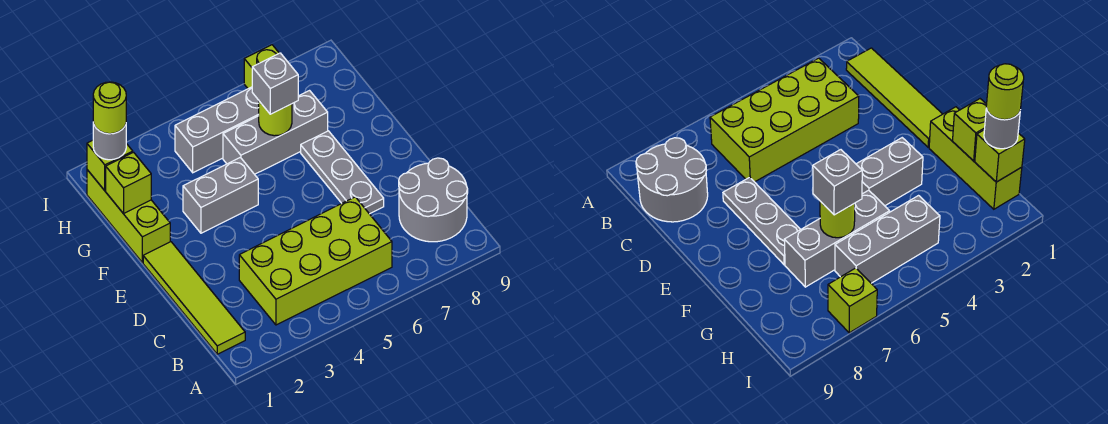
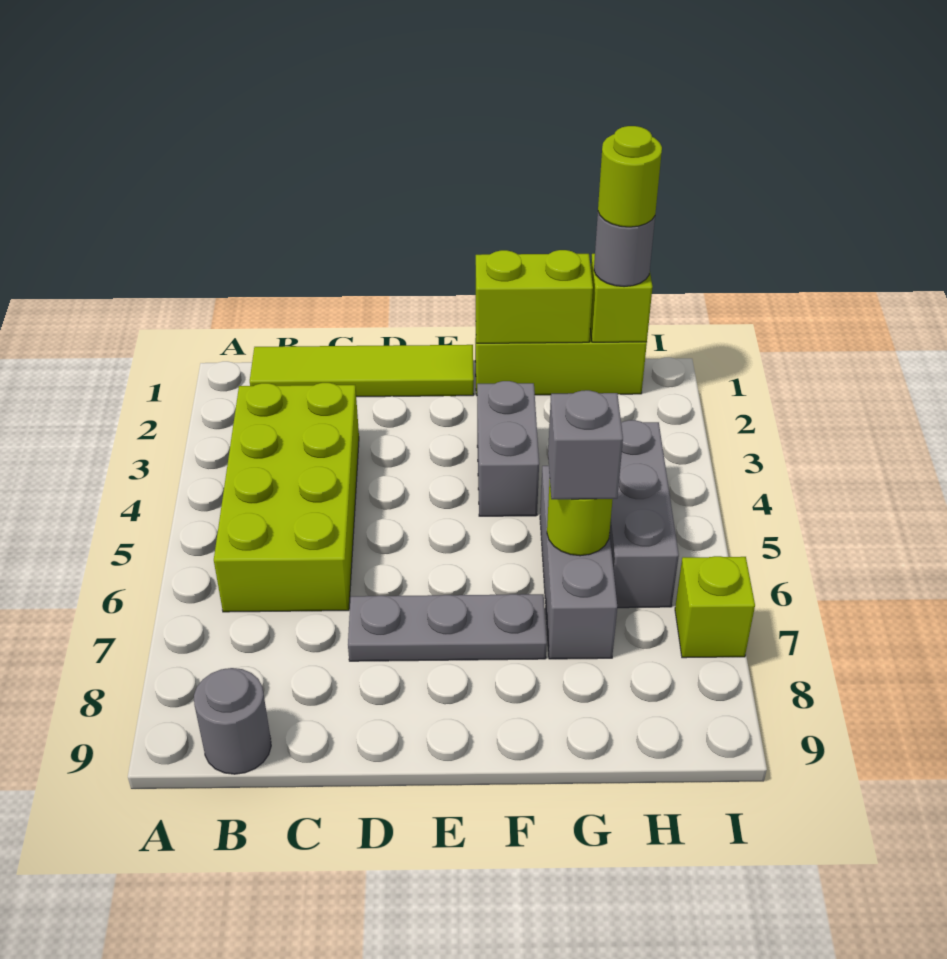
grey round brick B8:C9 level 1 -> grey round brick B9 level 1
lime brick G1 level 2 -> lime brick F1:G1 level 2

